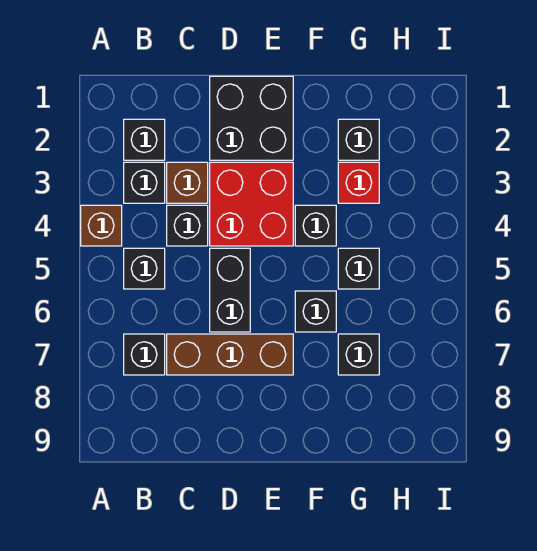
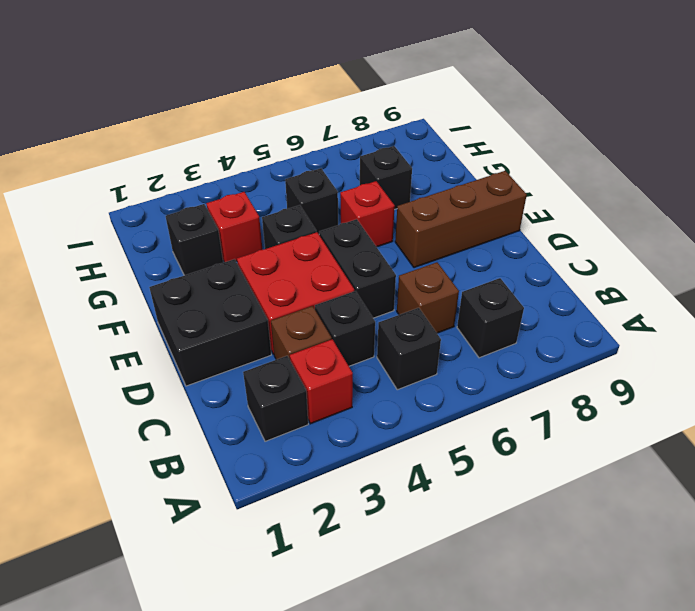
brown brick A4 level 1 -> brown brick C6 level 1
black brick B3 level 1 -> red brick B3 level 1
brown brick C7:E7 level 1 -> brown brick E7:E9 level 1
black brick D5:D6 level 1 -> black brick D5:E5 level 1
black brick F6 level 1 -> red brick F6 level 1

